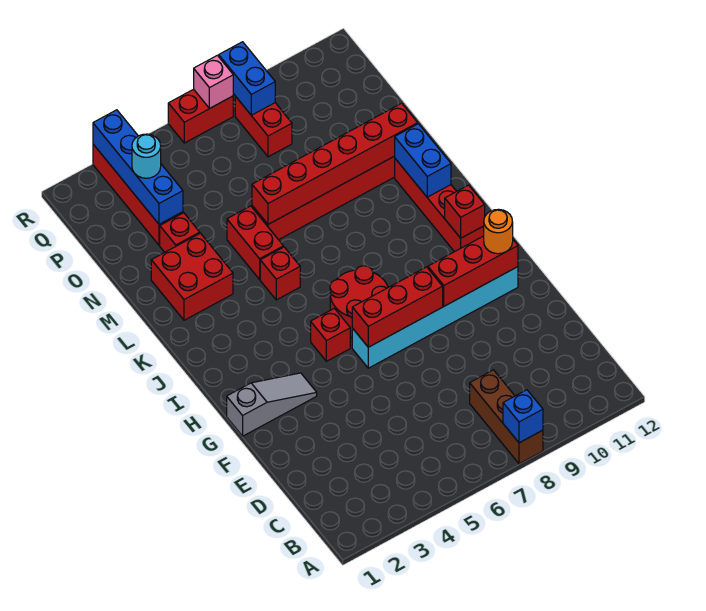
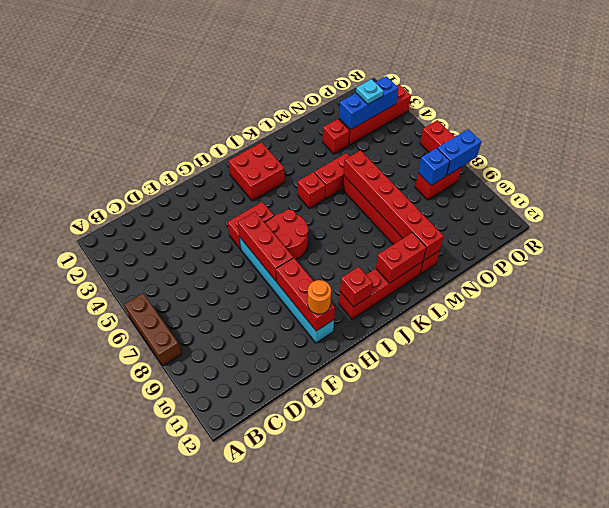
brown brick A8:C8 level 1 -> brown brick A6:A8 level 1
blue brick A8 level 2 -> blue brick P8 level 2
grey slope G1:G3 level 1 top 1 -> none
red brick H5 level 1 -> red brick G5:H5 level 1
blue brick K11:L11 level 2 -> red brick K11:L11 level 2
red brick L2:M3 level 1 -> red brick I2:J3 level 1
blue brick O3:R3 level 2 -> blue brick O3:Q3 level 2
cyan round brick P3 level 3 -> cyan plate P3 level 3
pink brick R7 level 2 -> none

